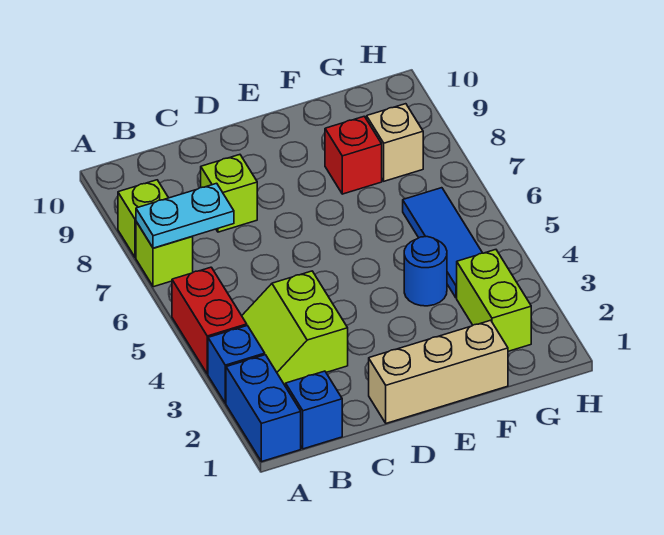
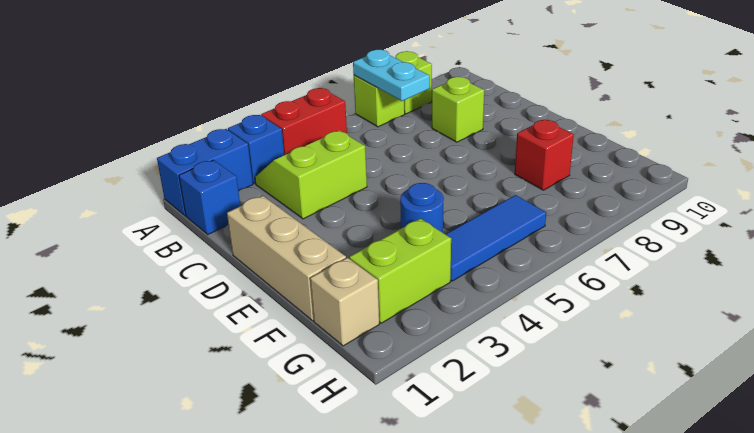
tan brick G8 level 1 -> tan brick G1 level 1

